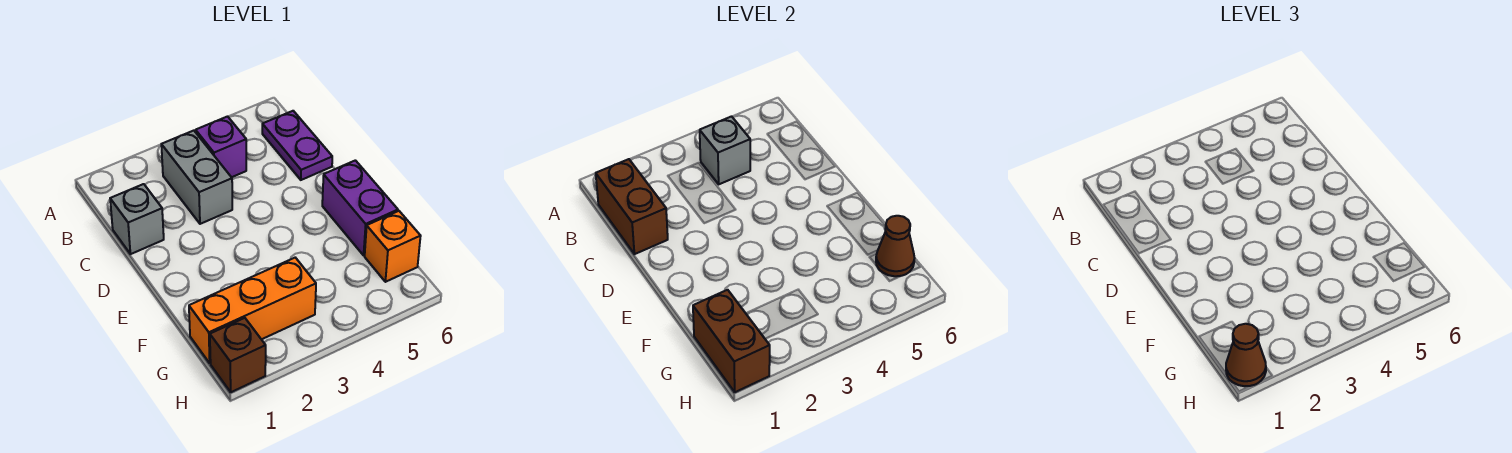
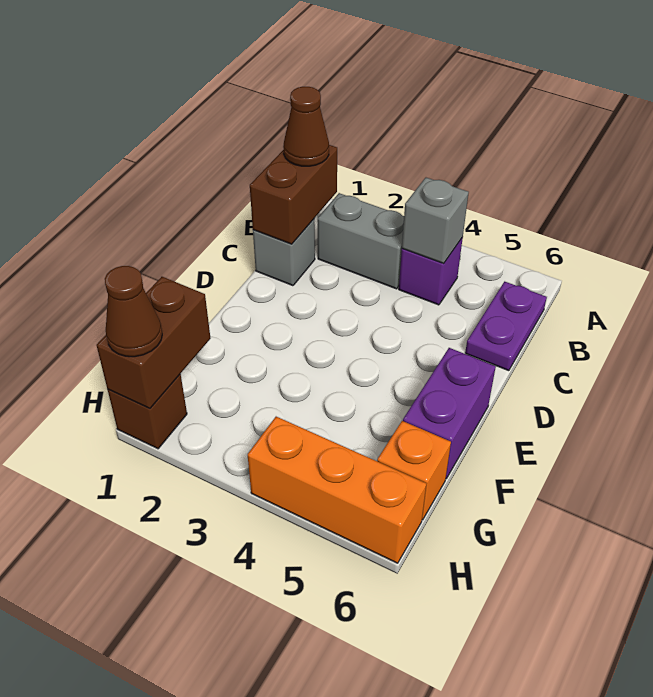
grey brick B3:C3 level 1 -> grey brick B2:B3 level 1
orange brick G1:G3 level 1 -> orange brick H4:H6 level 1
brown cone G6 level 2 -> brown cone B1 level 3

